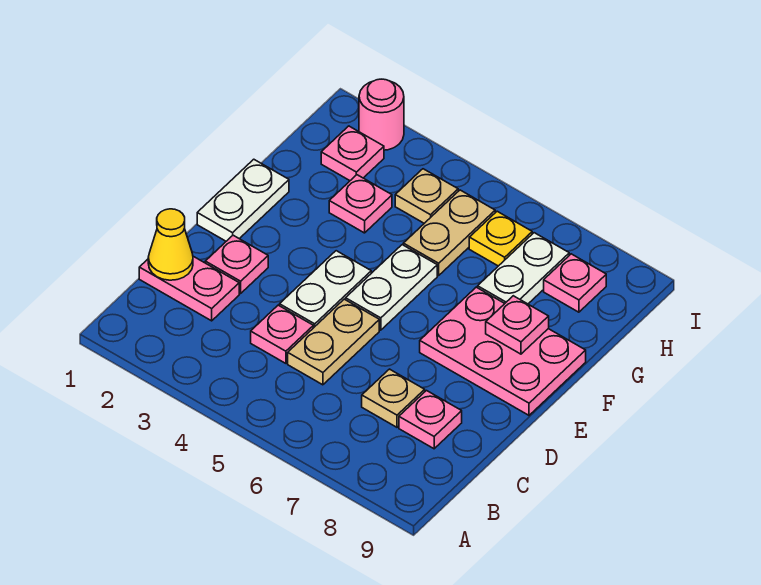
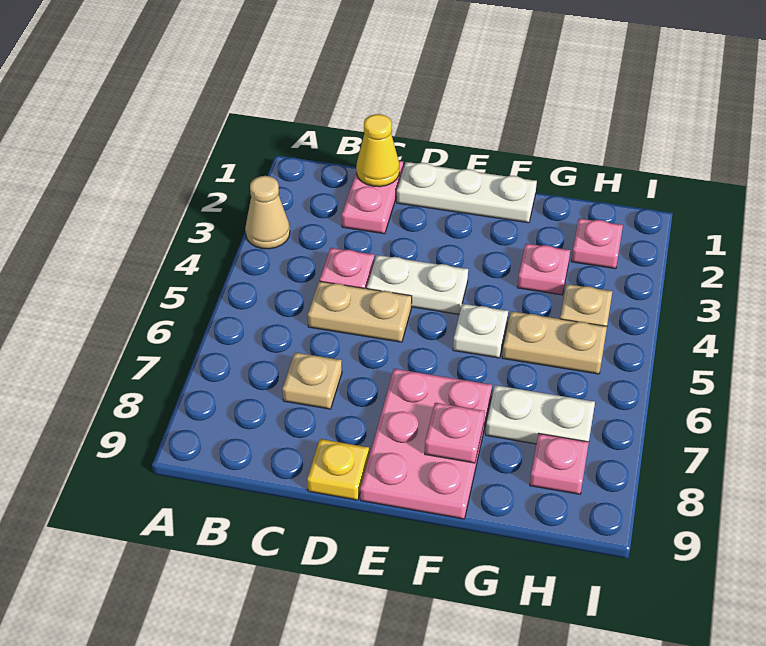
none -> tan cone A3 level 1
pink plate C8 level 1 -> none
pink plate D2 level 1 -> none
white plate E1:F1 level 1 -> white plate D1:F1 level 1
white plate E5:F5 level 1 -> white plate F5 level 1
yellow plate H6 level 1 -> yellow plate D9 level 1
pink round brick I2 level 1 -> none

